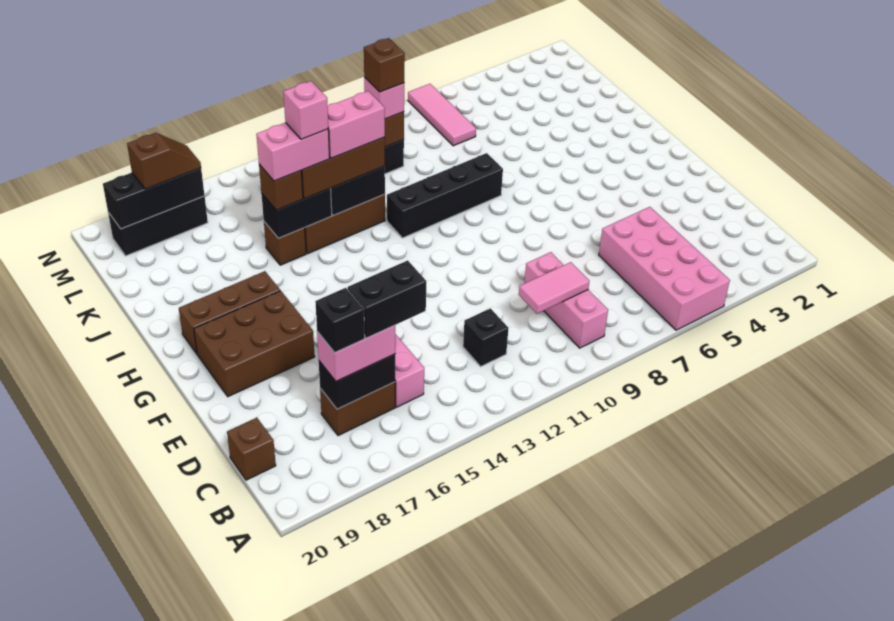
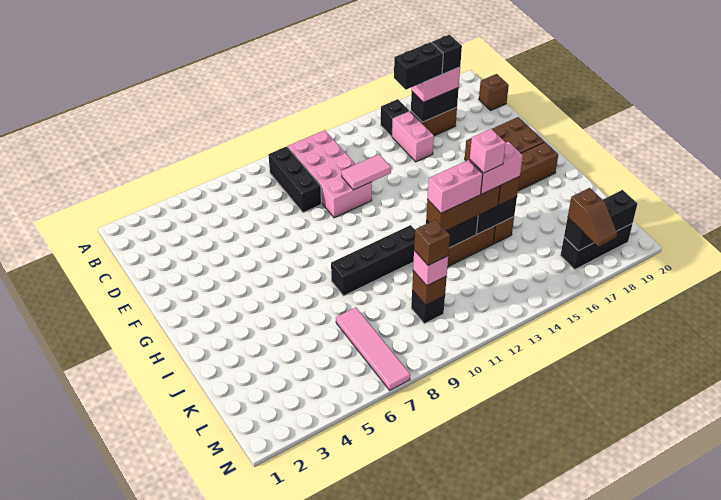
pink brick A5:D6 level 1 -> pink brick B10:E11 level 1
pink brick B9:D9 level 1 -> black brick B9:D9 level 1
pink tile C9:C10 level 2 -> pink tile E11:E12 level 2
black brick C12 level 1 -> black brick B15 level 1
pink tile L7:N7 level 1 -> pink tile K7:N7 level 1
brown slope M17:M18 level 3 top 18 -> brown slope M17:N17 level 3 top M

